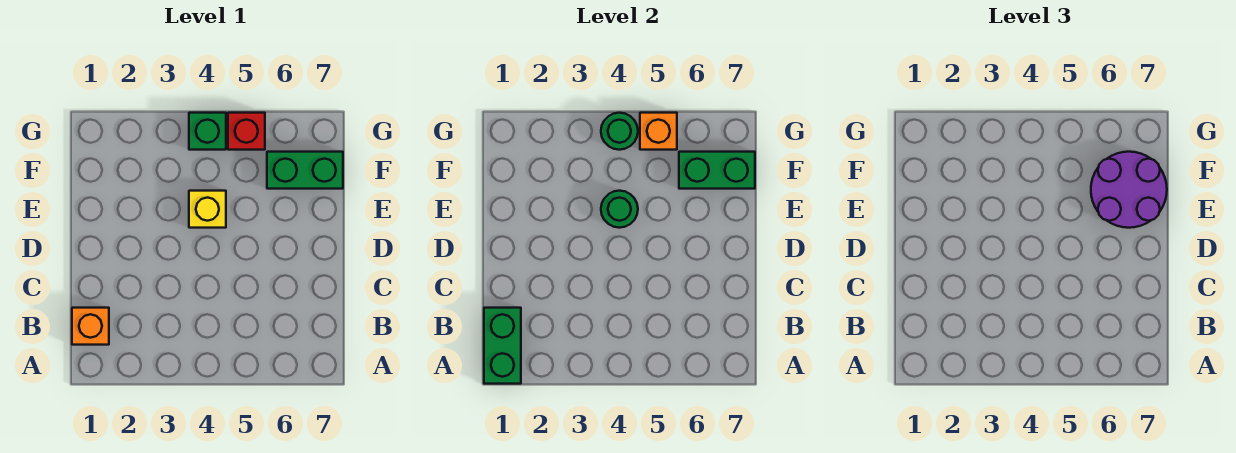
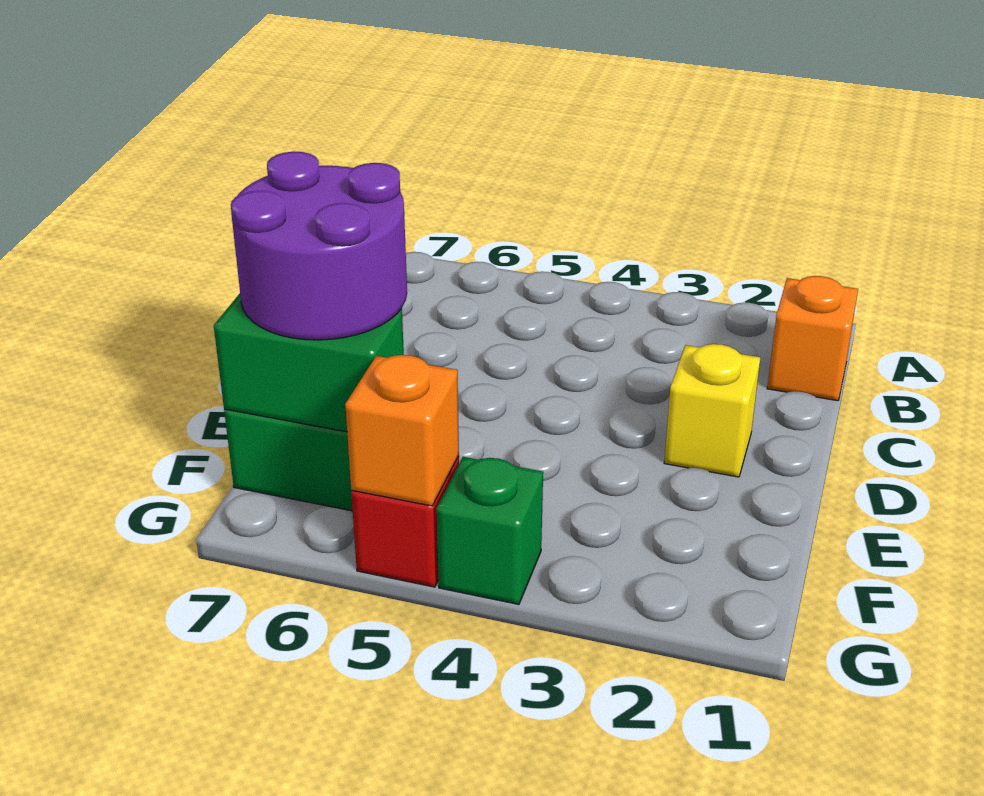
green brick A1:B1 level 2 -> none
yellow brick E4 level 1 -> yellow brick D2 level 1
green round brick E4 level 2 -> none
green round brick G4 level 2 -> none

